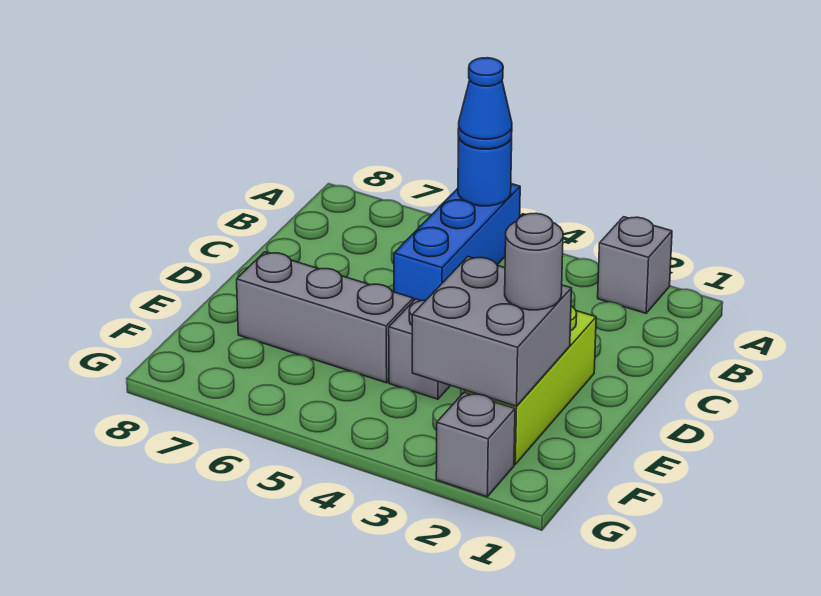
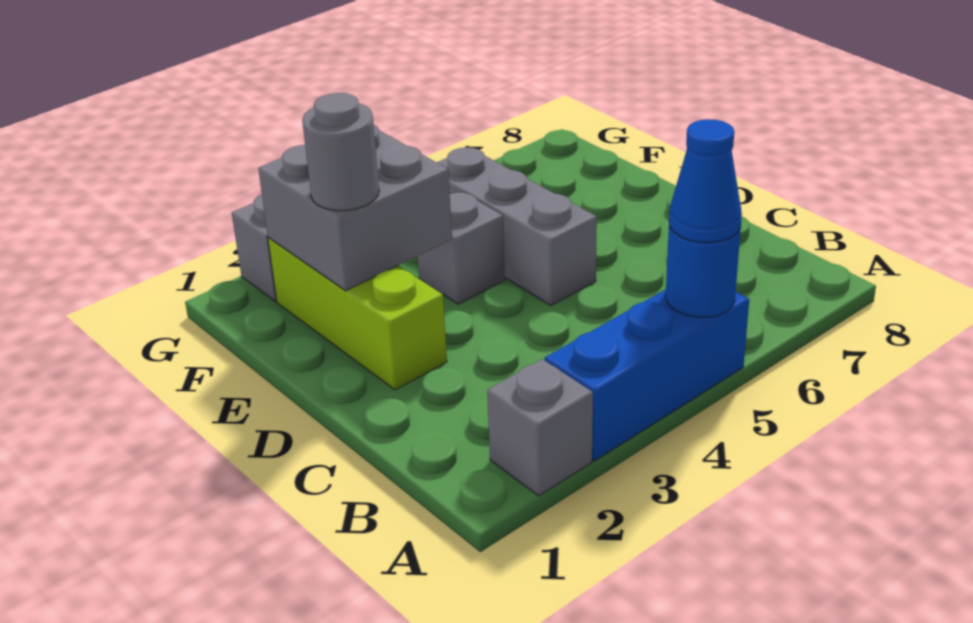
blue brick A5:C5 level 1 -> blue brick A3:A5 level 1
grey brick E5:E7 level 1 -> grey brick D5:F5 level 1

